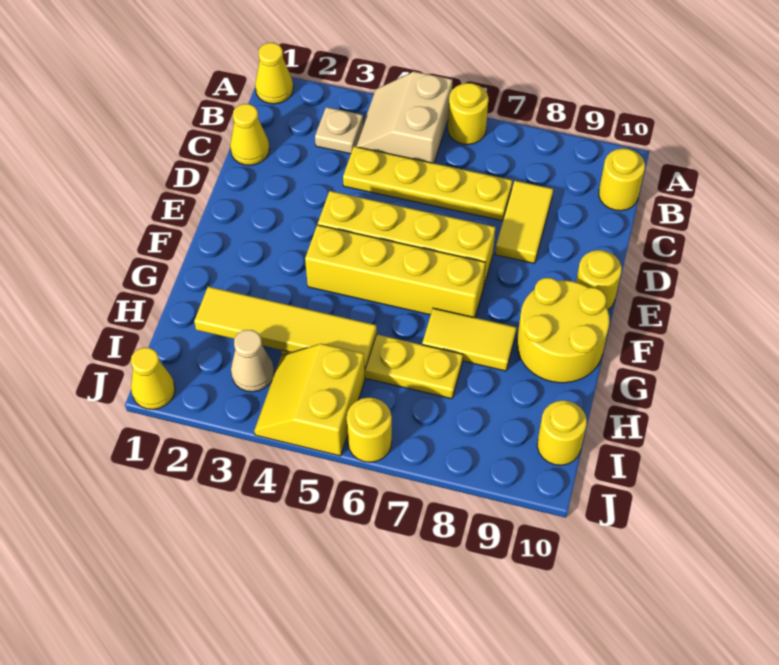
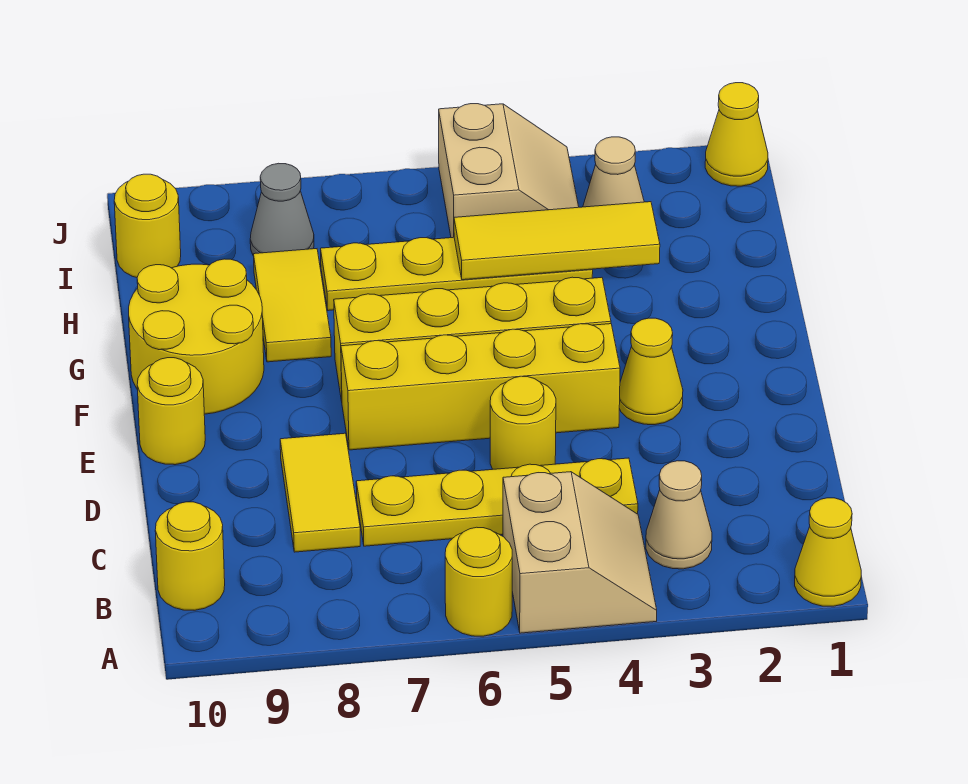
tan plate B3 level 1 -> tan cone B3 level 1
yellow cone C1 level 1 -> yellow cone E3 level 1
yellow tile G7:G8 level 1 -> yellow tile G8:H8 level 1
yellow tile H2:H5 level 2 -> yellow tile H3:H5 level 2
yellow slope I4:J5 level 1 top 5 -> tan slope I4:J5 level 1 top 5
none -> grey cone I8 level 1
yellow round brick J6 level 1 -> yellow round brick D5 level 1

